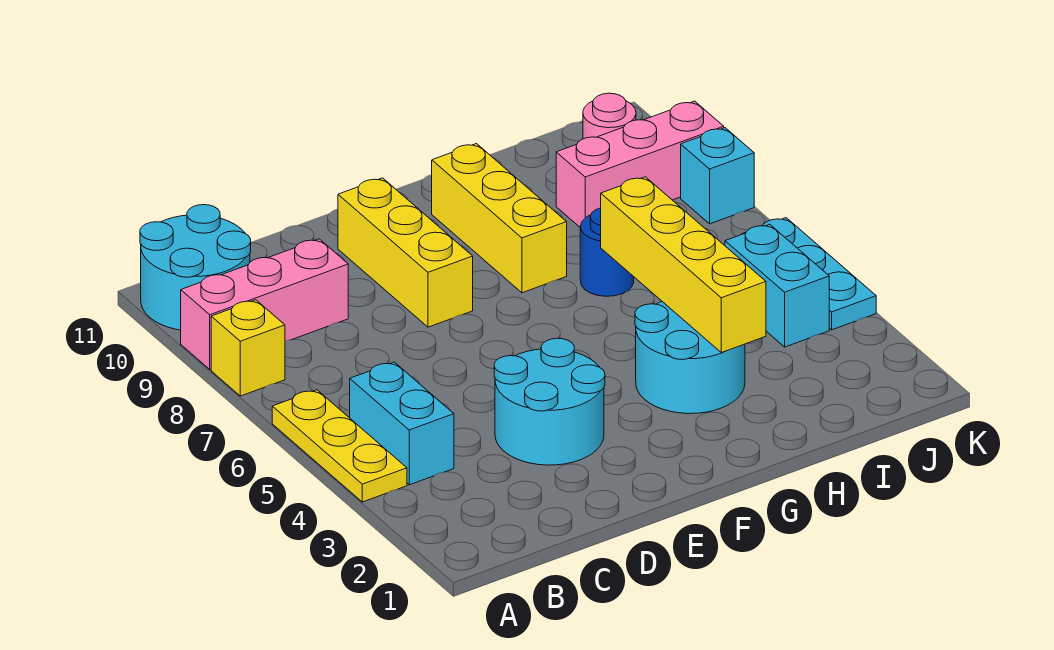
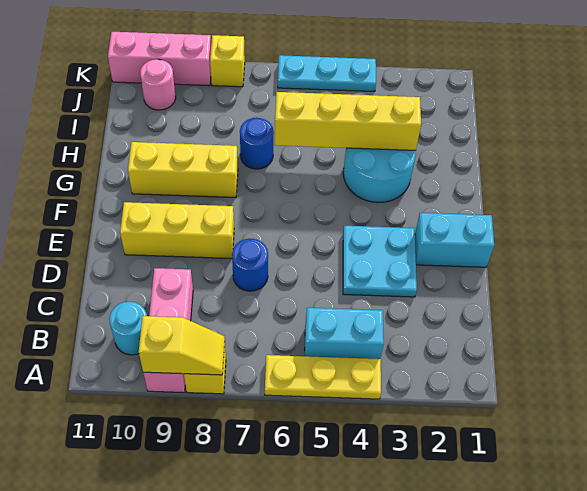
none -> yellow slope A8:A9 level 2 top 9
cyan round brick A10:B11 level 1 -> cyan round brick B10 level 1
cyan round brick D3:E4 level 1 -> cyan plate D3:E4 level 1
none -> blue round brick D7 level 1
pink brick I9:K9 level 1 -> pink brick K9:K11 level 1
cyan brick J4:J5 level 1 -> cyan brick E1:E2 level 1
cyan brick K8 level 1 -> yellow brick K8 level 1

